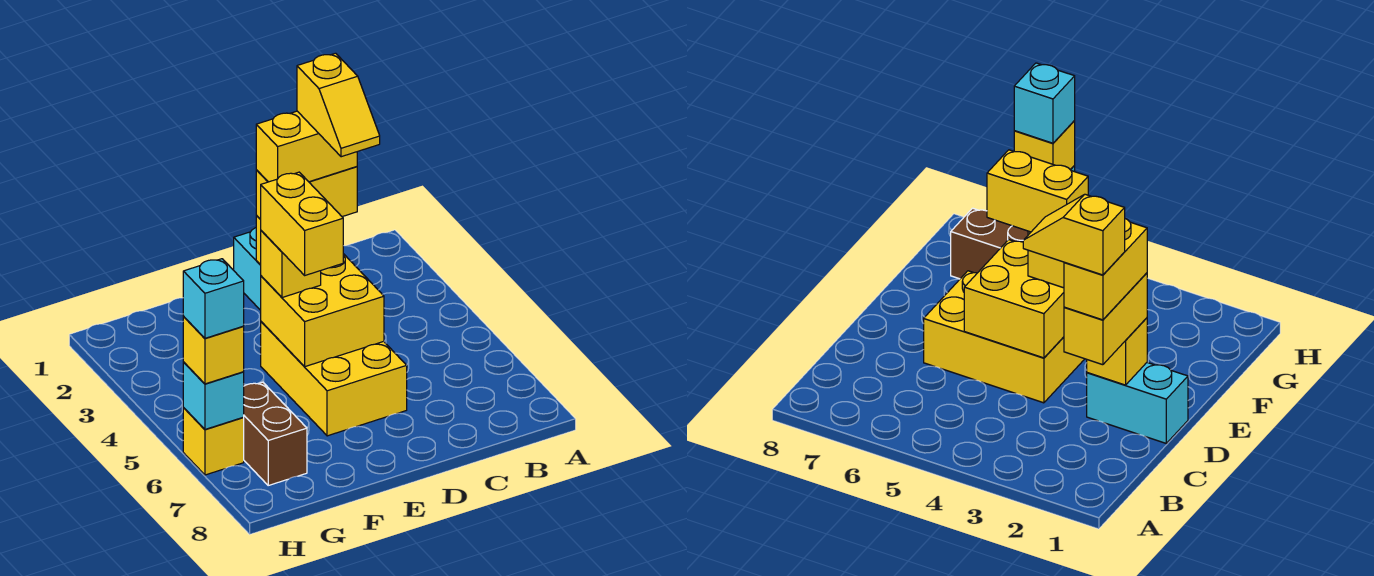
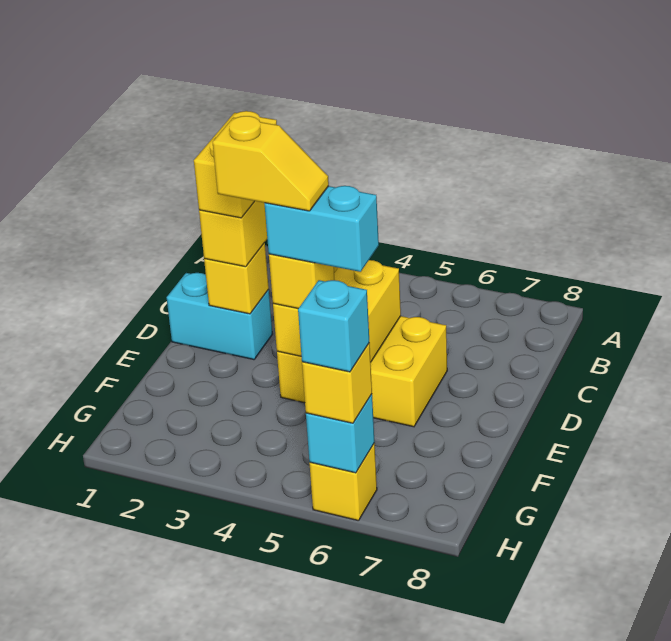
yellow slope C2:C3 level 5 top 2 -> yellow slope E3:E4 level 5 top 3
yellow brick E4:E5 level 4 -> cyan brick E4:E5 level 4
brown brick G6:G7 level 1 -> none

